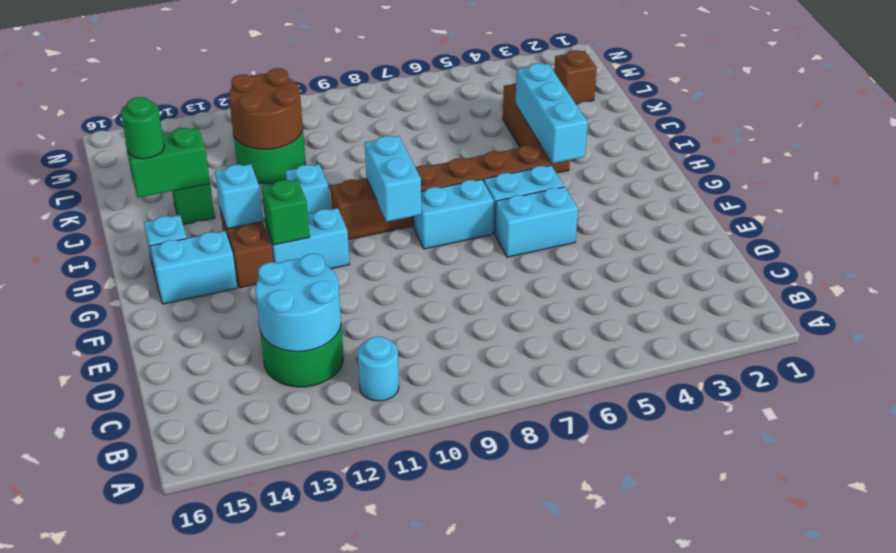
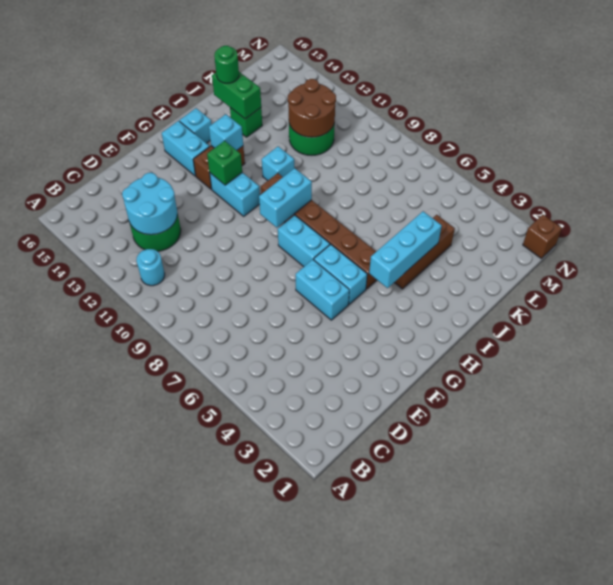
brown brick L2 level 1 -> brown brick N1 level 1

